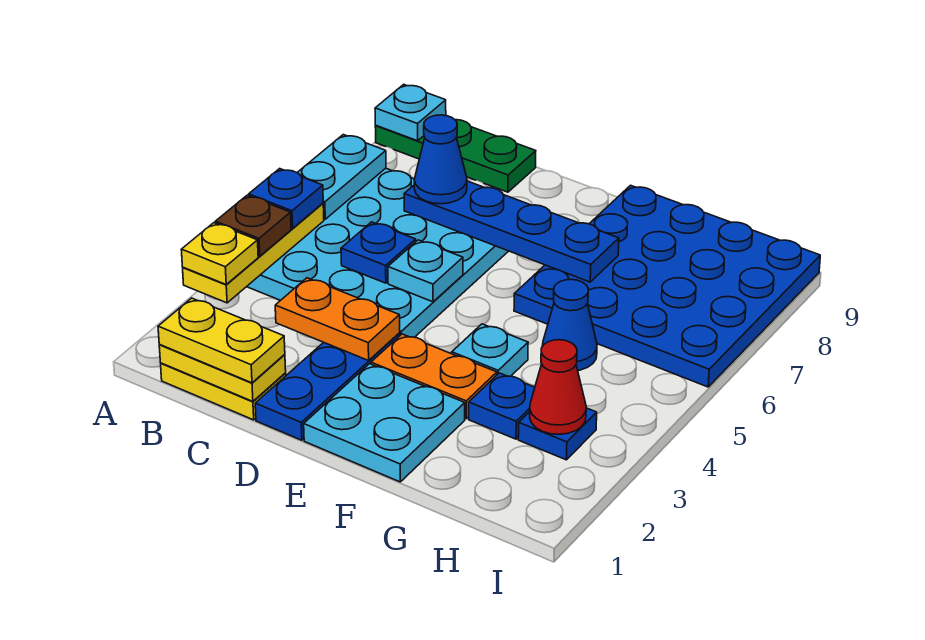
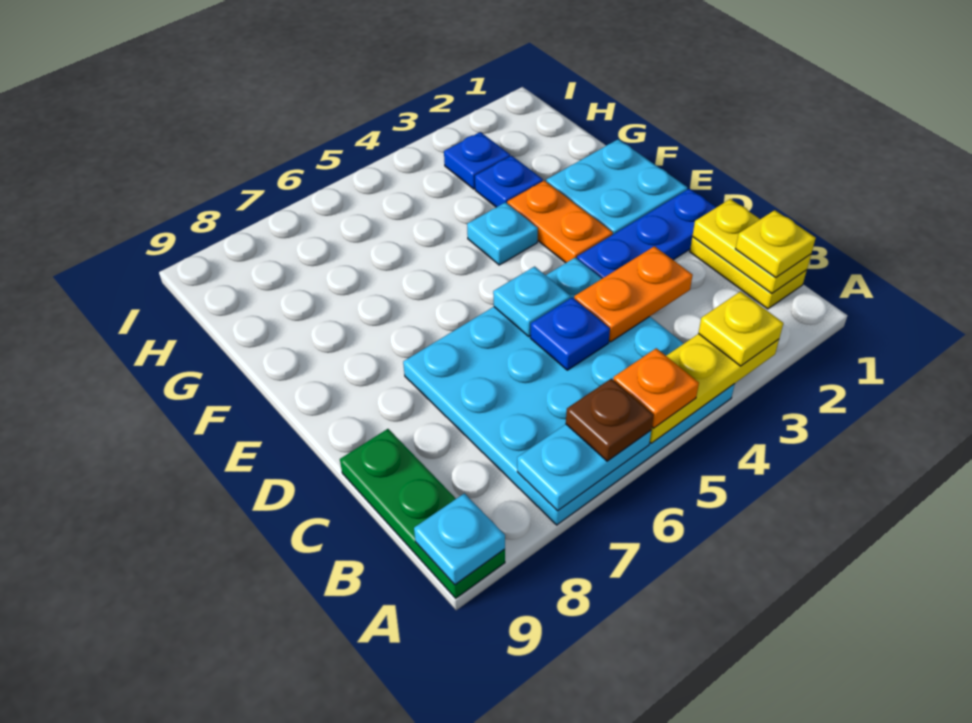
brown plate A4 level 3 -> brown plate A6 level 3
blue plate A5 level 3 -> orange plate A5 level 3
yellow plate B1:C1 level 3 -> yellow plate B1 level 3
orange plate C3:D3 level 2 -> orange plate C3:C4 level 2
blue plate C7:F7 level 2 -> none
blue cone C7 level 3 -> none
blue plate F6:I9 level 1 -> none
blue cone G5 level 1 -> none
red cone H3 level 2 -> none

